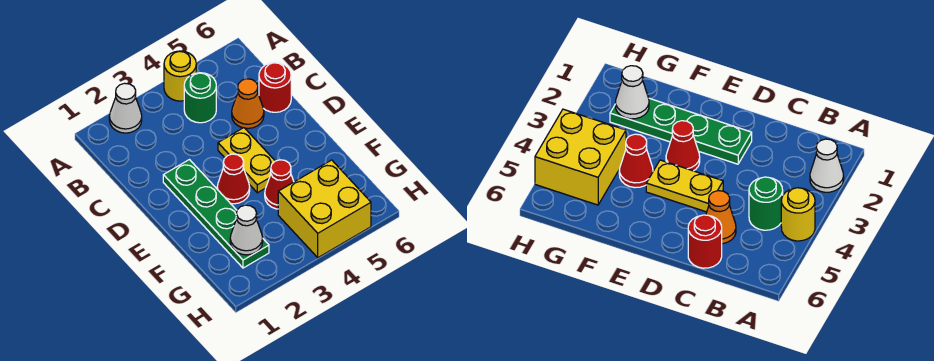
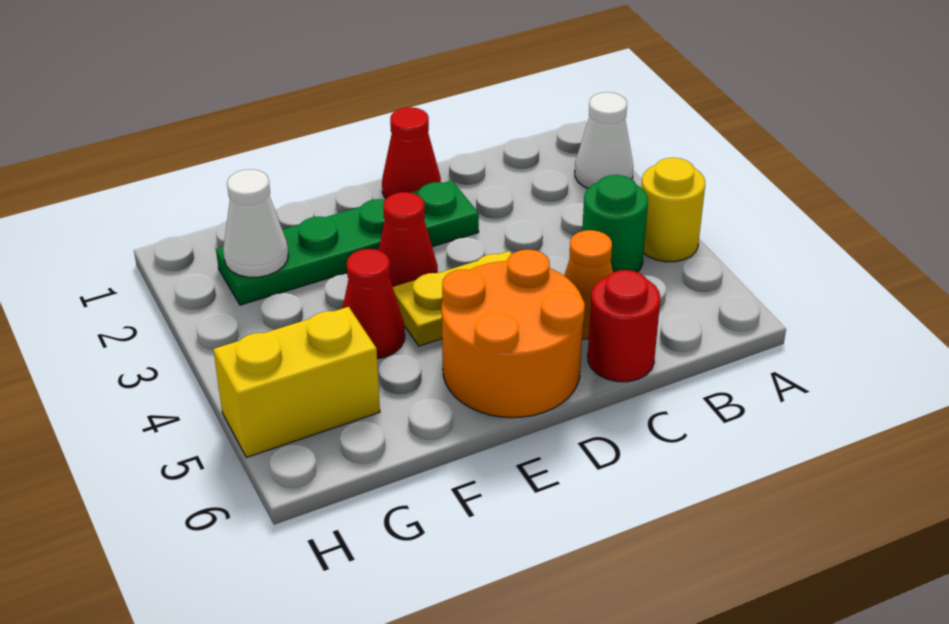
none -> red cone D1 level 1
none -> orange round brick D5:E6 level 1
yellow brick G4:H5 level 1 -> yellow brick G5:H5 level 1

